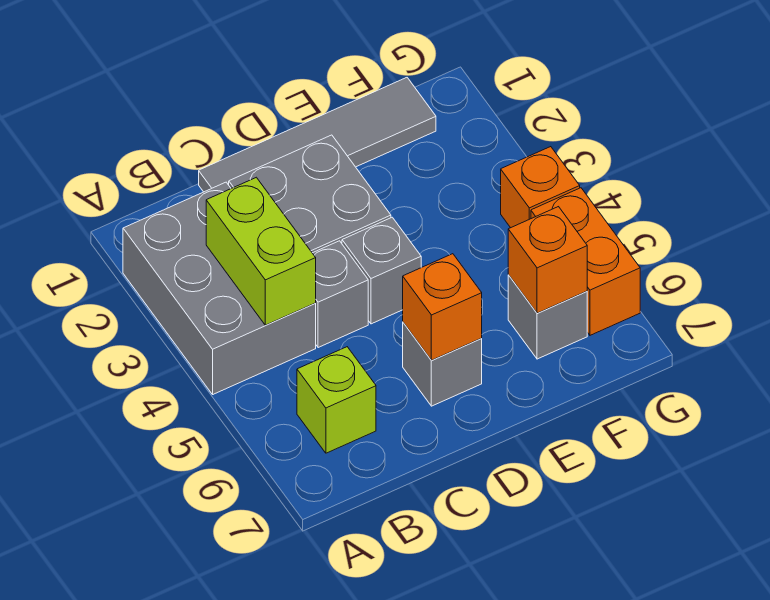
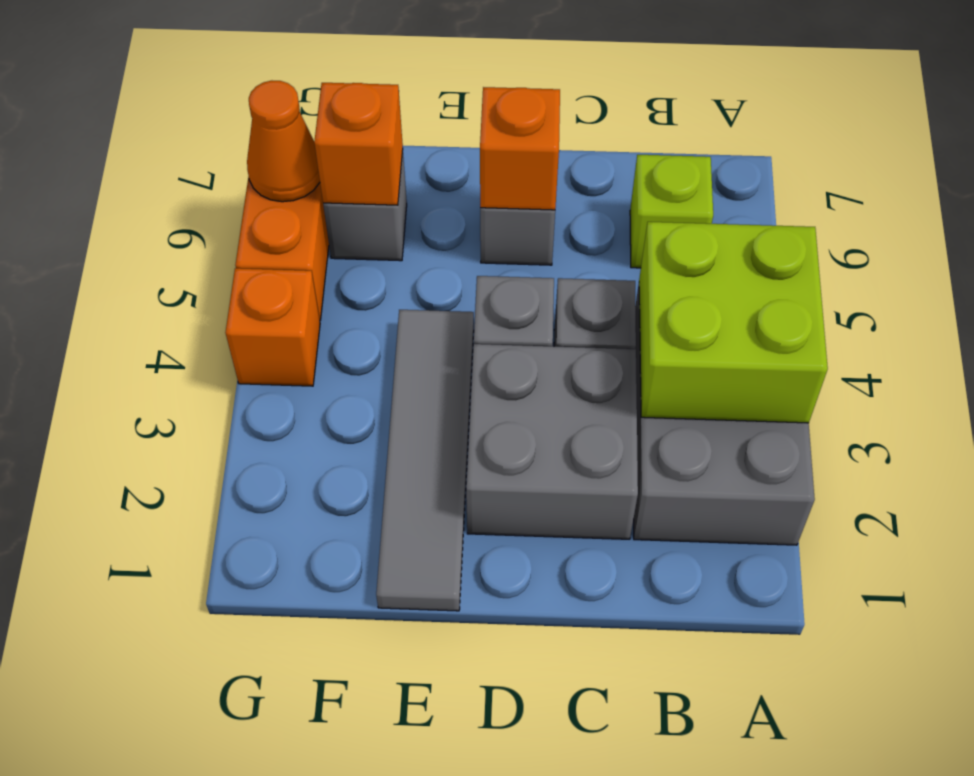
lime brick B3:B4 level 2 -> lime brick A3:B4 level 2
grey tile C1:F1 level 1 -> grey tile E1:E4 level 1
none -> orange cone G6 level 2

